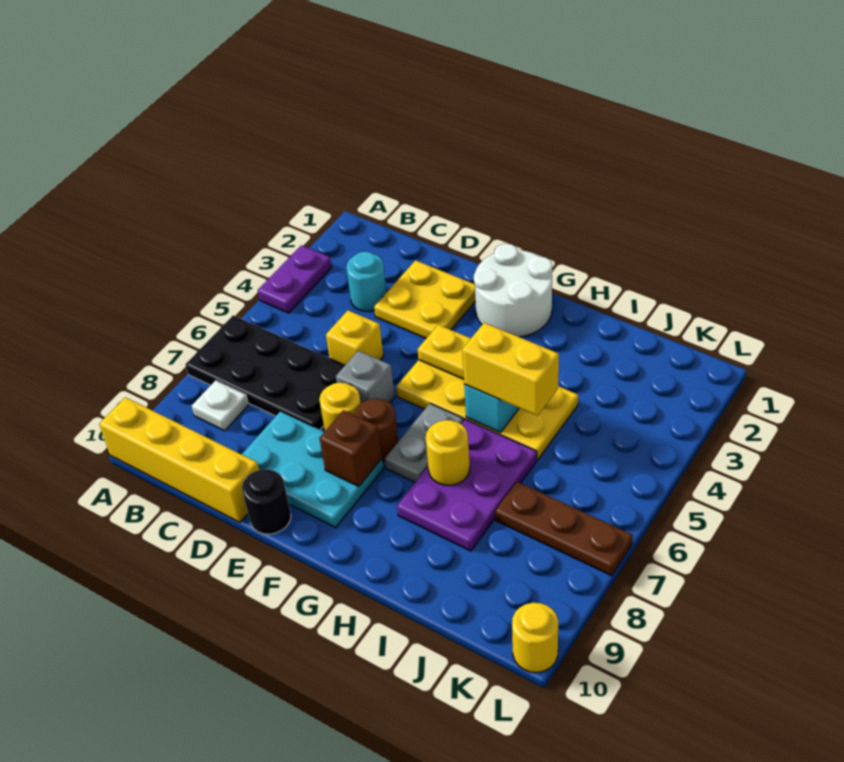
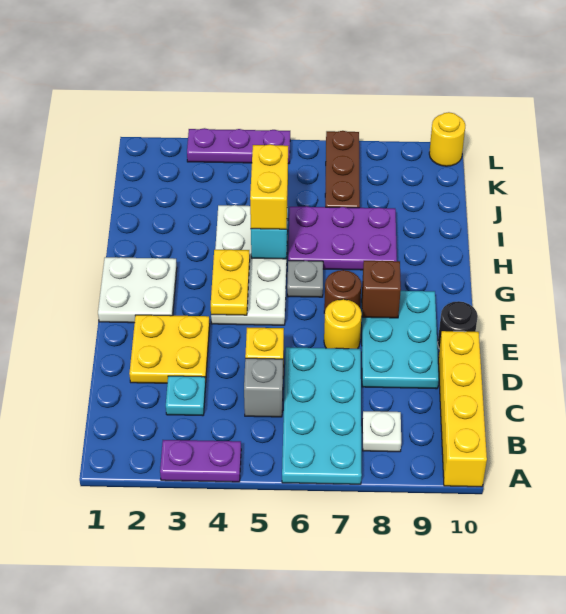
black plate A6:D7 level 1 -> cyan plate A6:D7 level 1
cyan round brick C3 level 1 -> cyan plate C3 level 1
grey brick E6 level 1 -> grey brick C5 level 1
white round brick F1:G2 level 1 -> white plate F1:G2 level 1
yellow plate F4:I5 level 1 -> white plate F4:I5 level 1
grey plate G6:G7 level 1 -> grey plate G6 level 1
yellow round brick H7 level 2 -> none
none -> purple plate L3:L5 level 1

